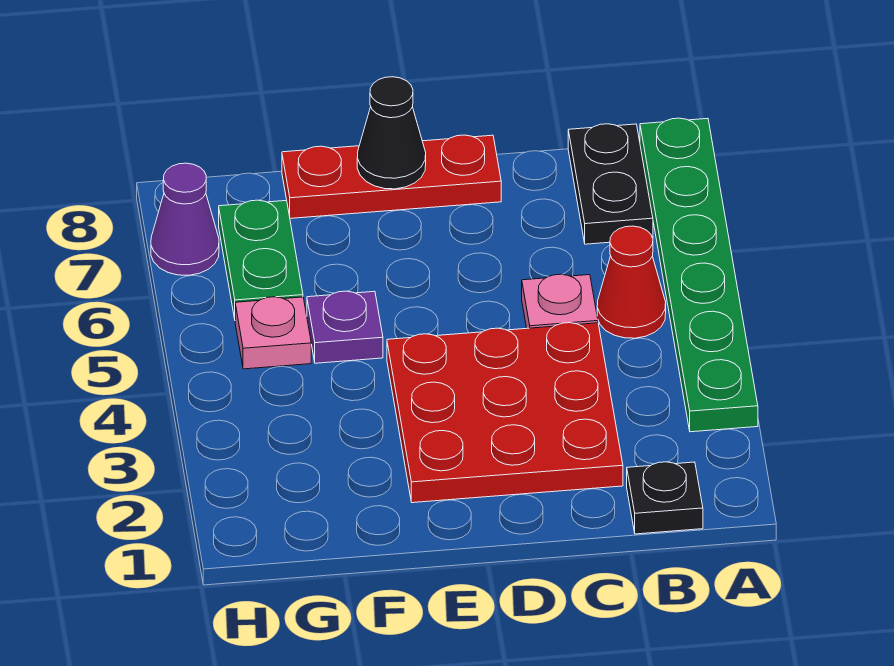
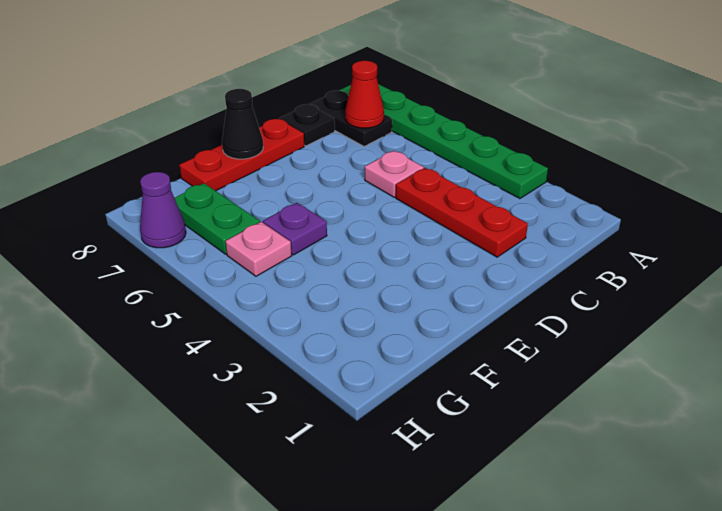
black plate B1 level 1 -> black plate C8 level 1
red cone B5 level 1 -> red cone B7 level 2
red plate C2:E4 level 1 -> red plate C2:C4 level 1

